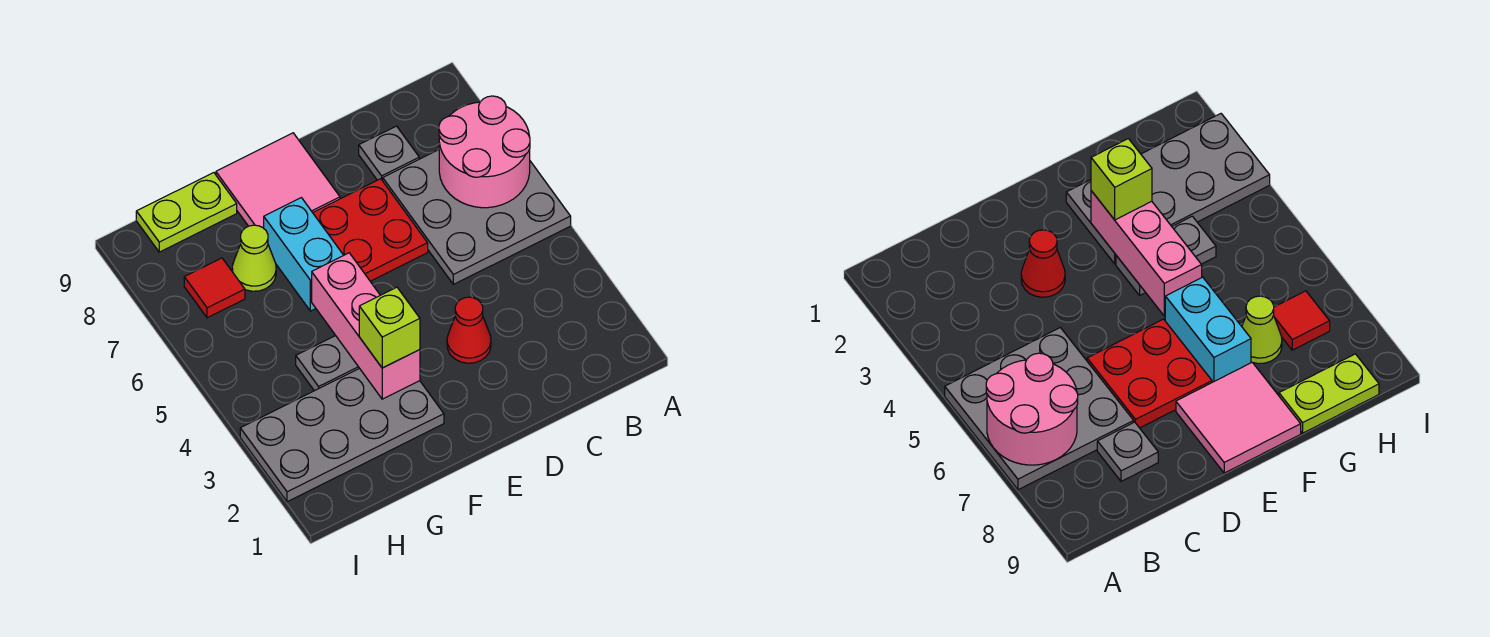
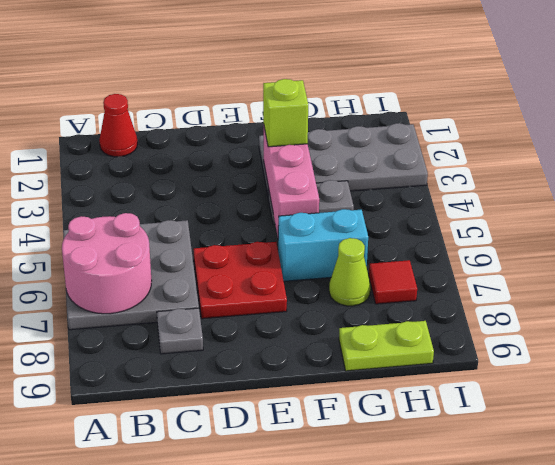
red cone D3 level 1 -> red cone B1 level 1
pink tile E8:F9 level 1 -> none
cyan brick F6:F7 level 1 -> cyan brick F6:G6 level 1

